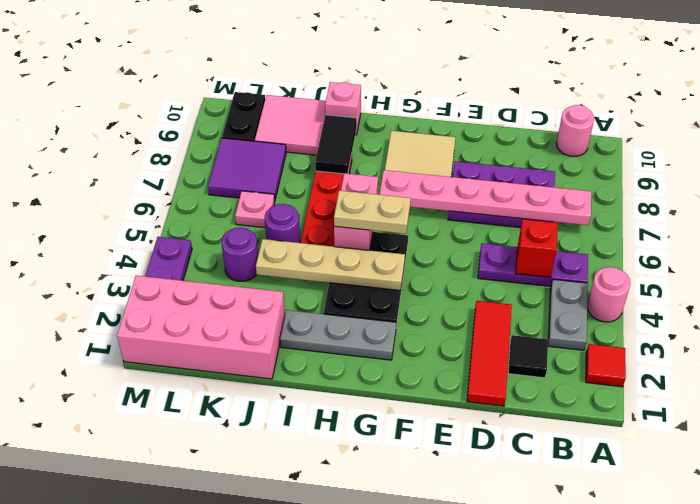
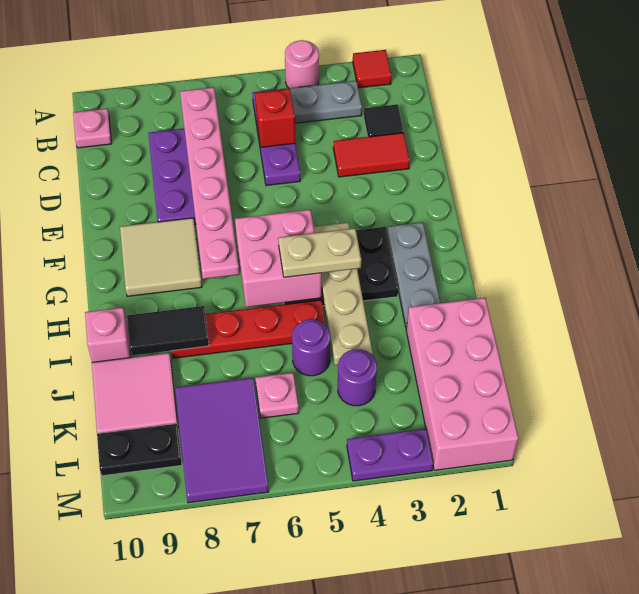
pink round brick B10 level 1 -> pink plate B10 level 1
red tile D1:D3 level 1 -> red tile D2:D3 level 1
tan plate G5:H5 level 3 -> tan plate H4:H5 level 3
pink brick H5:H6 level 2 -> pink brick G5:H6 level 2
purple tile K7:L8 level 1 -> purple tile K7:M8 level 1

